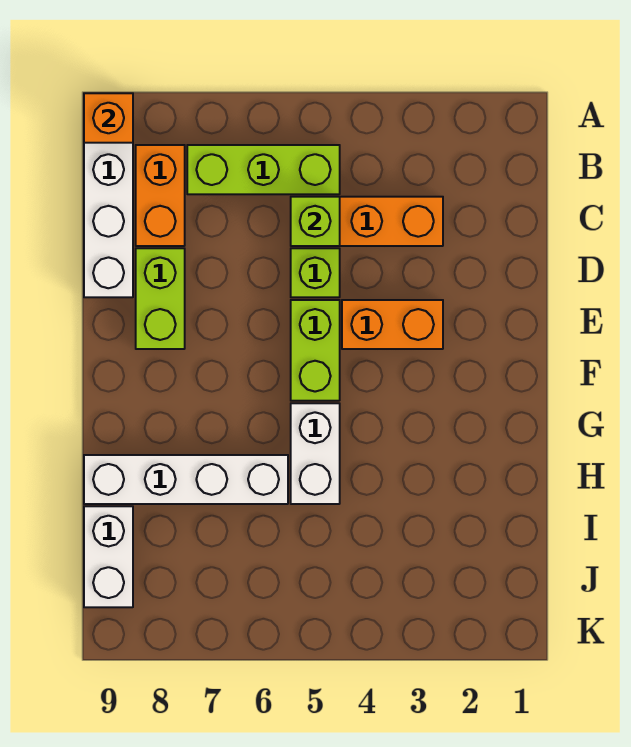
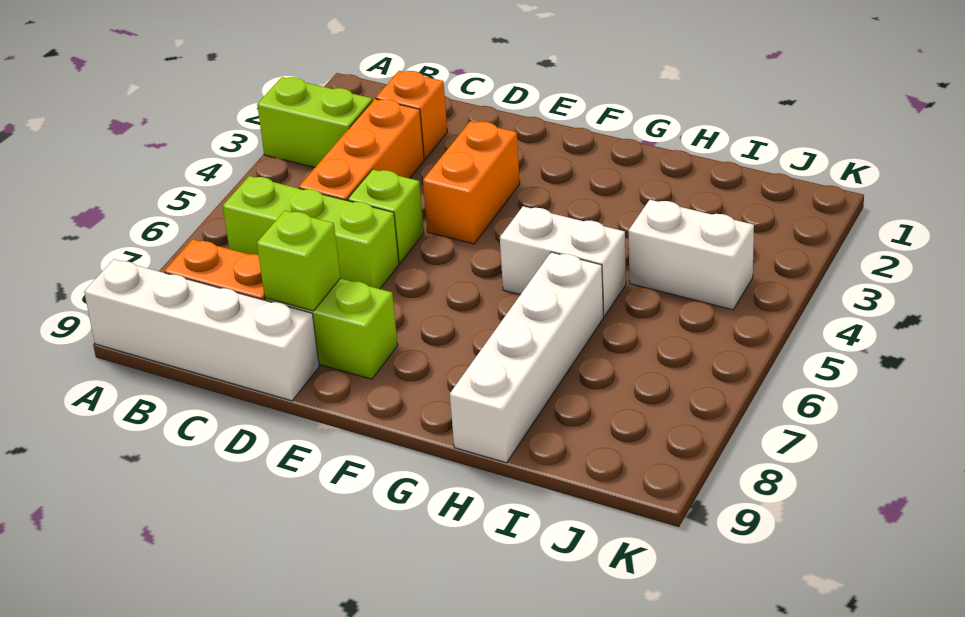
orange brick A9 level 2 -> orange brick C2 level 1
lime brick B5:B7 level 1 -> lime brick B6:D6 level 1
lime brick C5 level 2 -> lime brick D8 level 2
lime brick E5:F5 level 1 -> lime brick A3:B3 level 1
white brick I9:J9 level 1 -> white brick I4:J4 level 1

